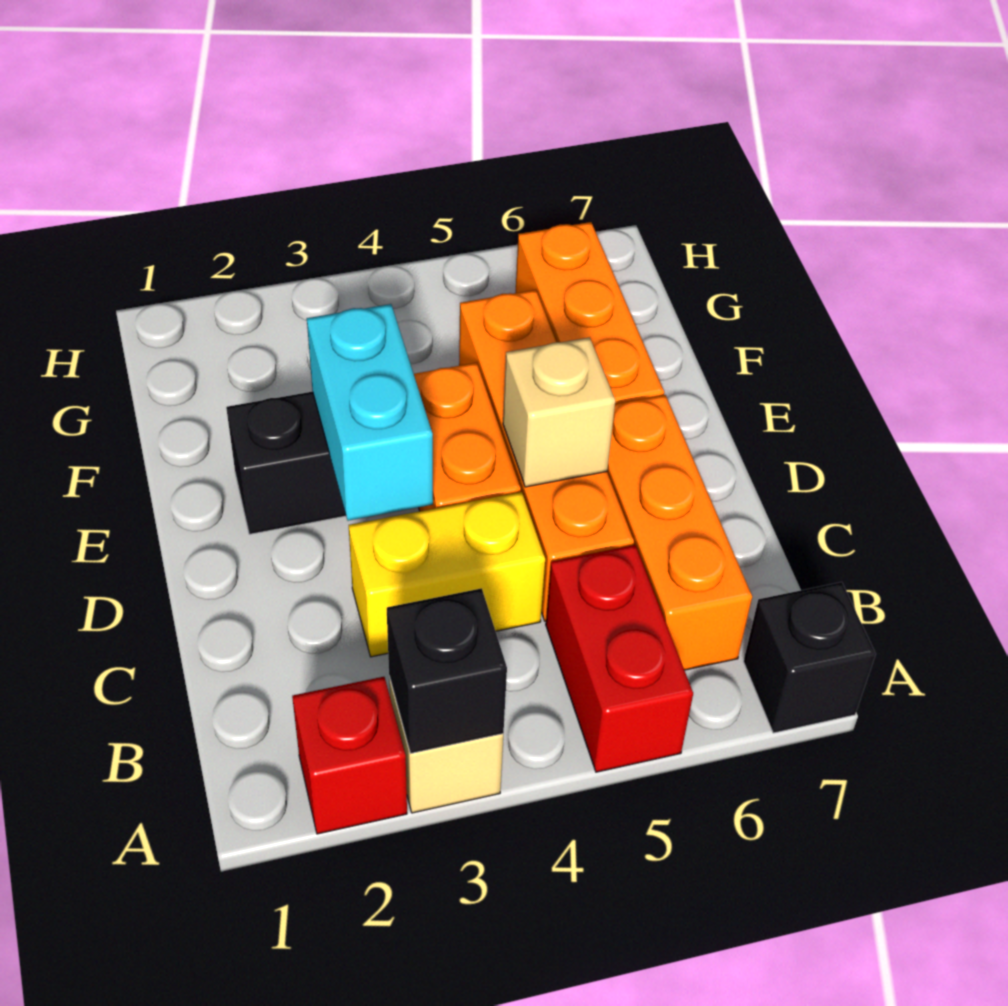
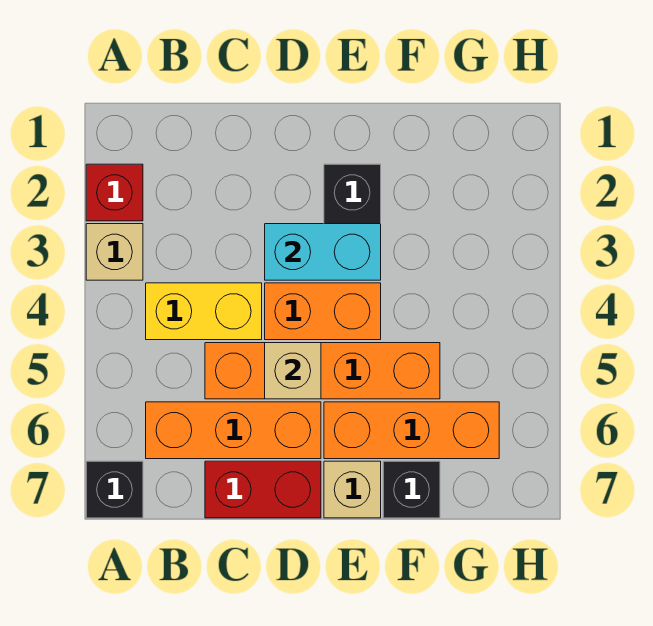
black brick A3 level 2 -> black brick F7 level 1
red brick A5:B5 level 1 -> red brick C7:D7 level 1
yellow brick C3:C4 level 1 -> yellow brick B4:C4 level 1
none -> tan brick E7 level 1

